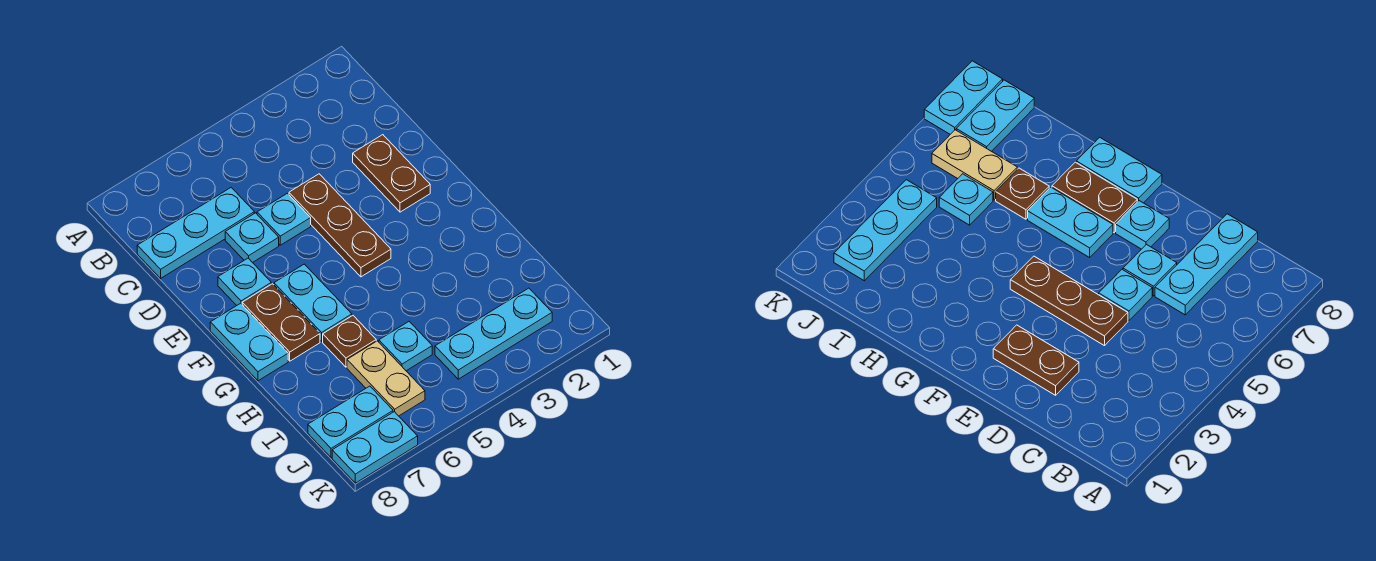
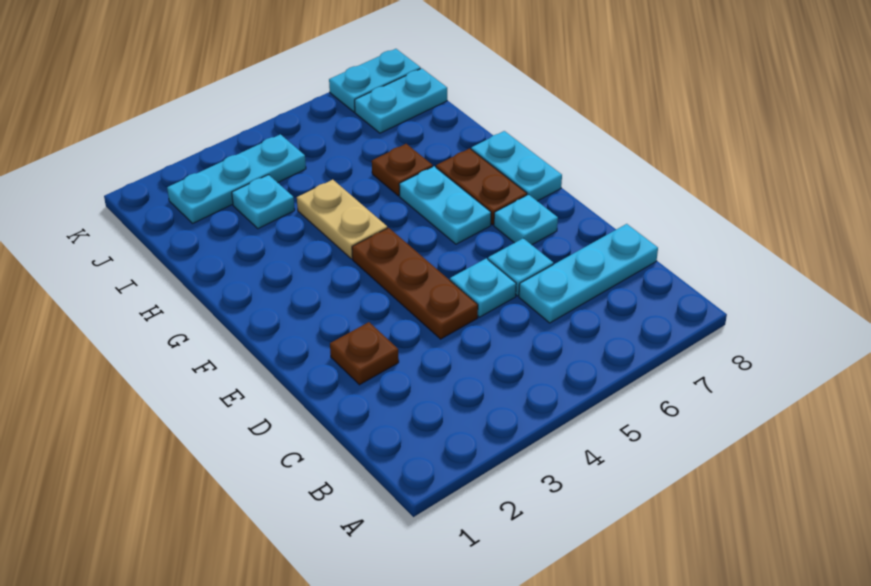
brown plate D2:E2 level 1 -> brown plate D2 level 1
cyan plate I5 level 1 -> cyan plate I3 level 1
tan plate I6:J6 level 1 -> tan plate G4:H4 level 1

